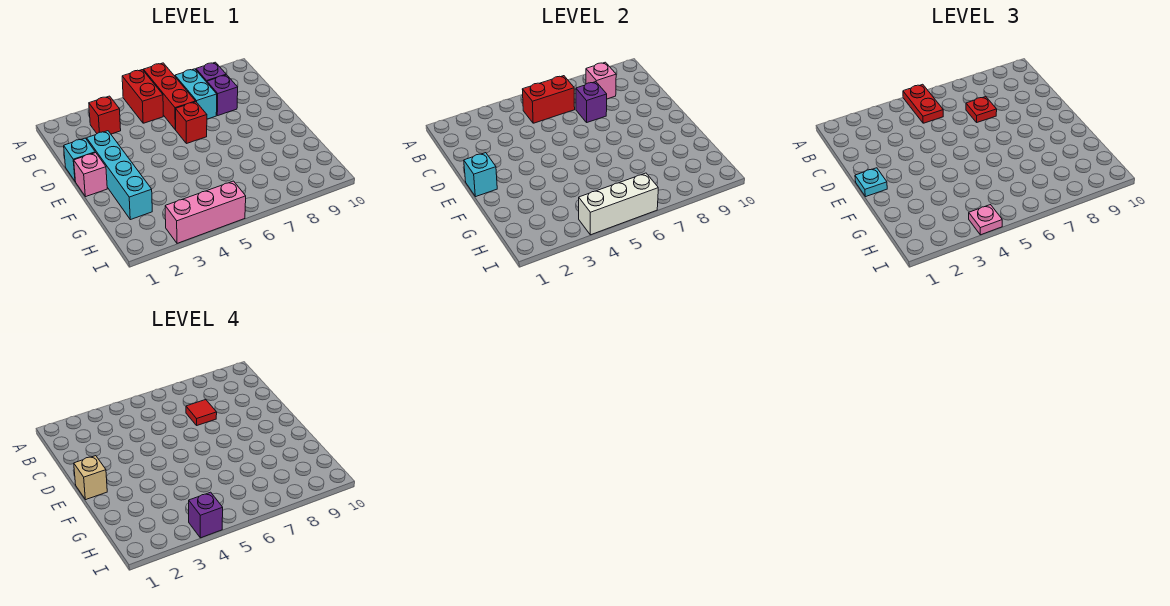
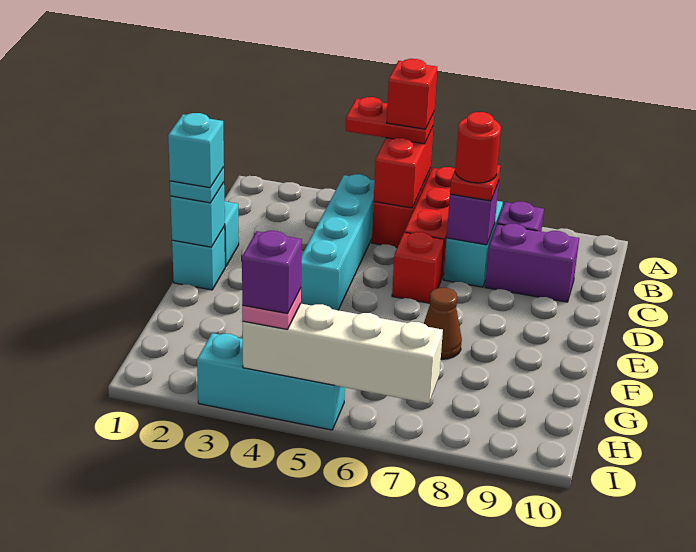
red plate A5:B5 level 3 -> red plate A4:A5 level 3
red brick B3 level 1 -> red brick A5 level 4
red brick B5:B6 level 2 -> red brick A5:B5 level 2
pink brick B8 level 2 -> none
red tile C7 level 4 -> red round brick C7 level 4
purple brick C8 level 1 -> purple brick C8:C9 level 1
cyan brick D2:G2 level 1 -> cyan brick B4:E4 level 1
pink brick E1 level 1 -> cyan brick E1 level 1
tan brick E1 level 4 -> cyan brick E1 level 4
none -> brown cone F7 level 1
pink brick I3:I5 level 1 -> cyan brick I3:I5 level 1
white brick I4:I6 level 2 -> white brick I4:I7 level 2

